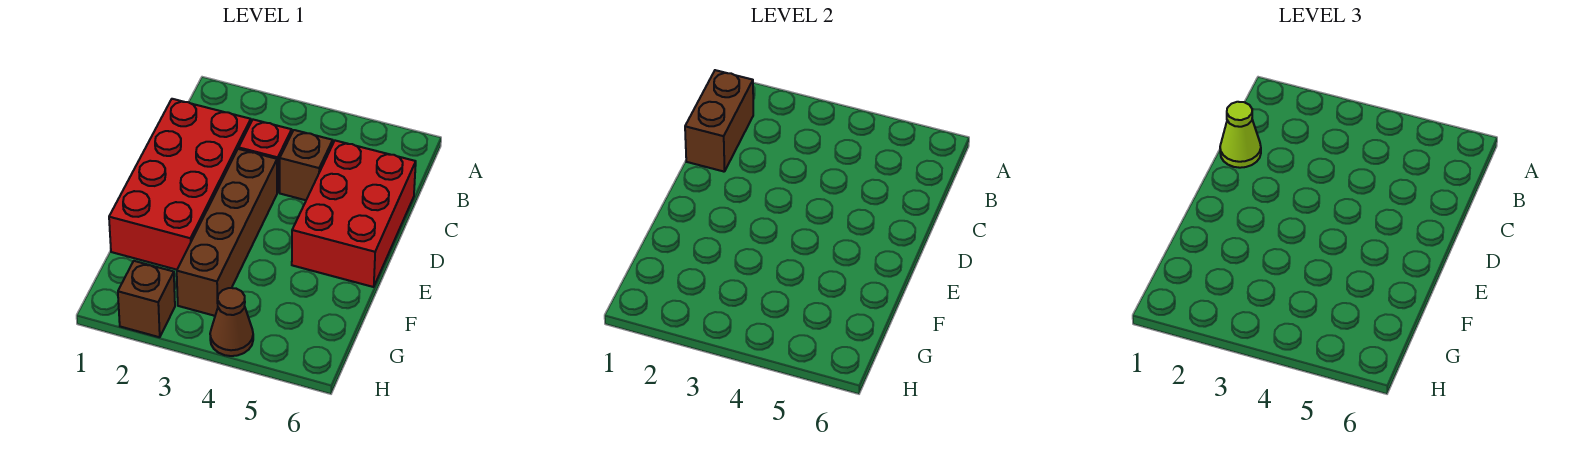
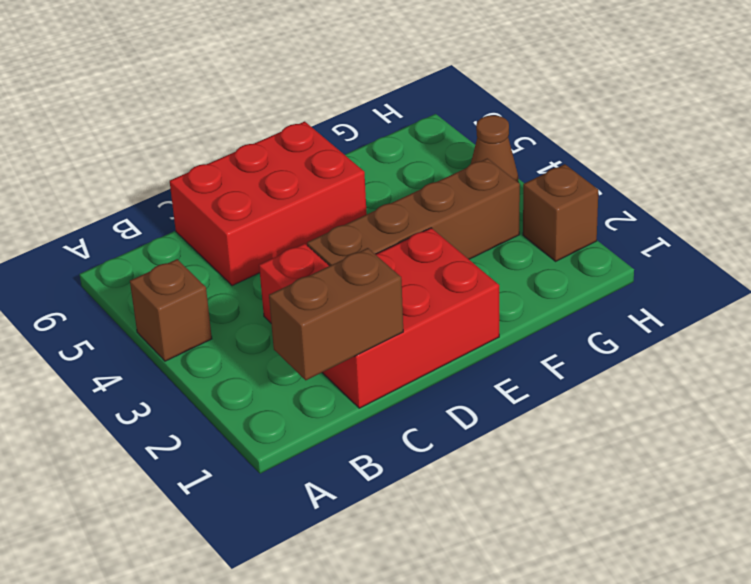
red brick C1:F2 level 1 -> red brick C1:E2 level 1
lime cone C1 level 3 -> none
brown brick C4 level 1 -> brown brick A4 level 1

